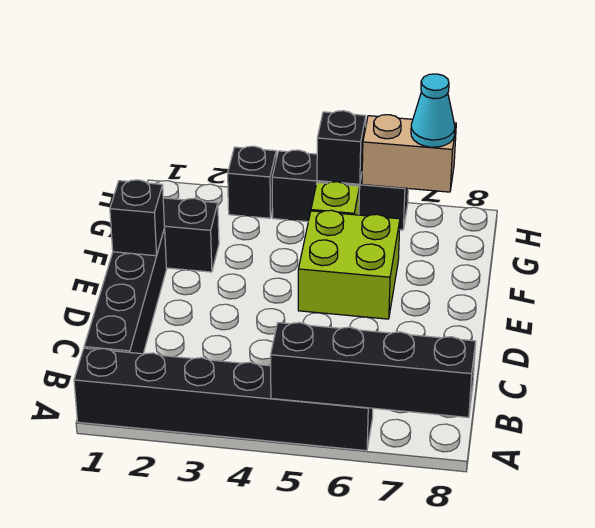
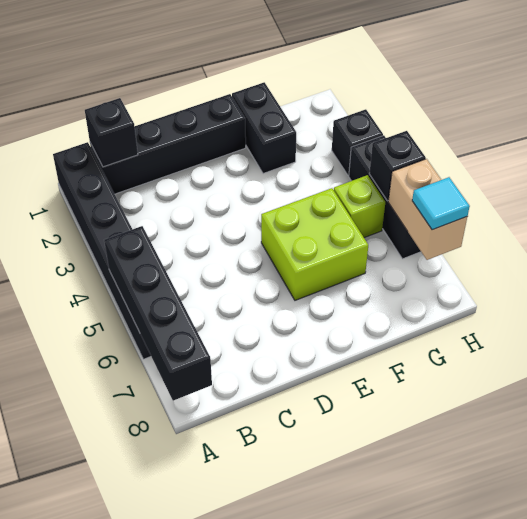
black brick E1 level 2 -> black brick B1 level 2
cyan cone H7 level 3 -> cyan tile H7 level 3

